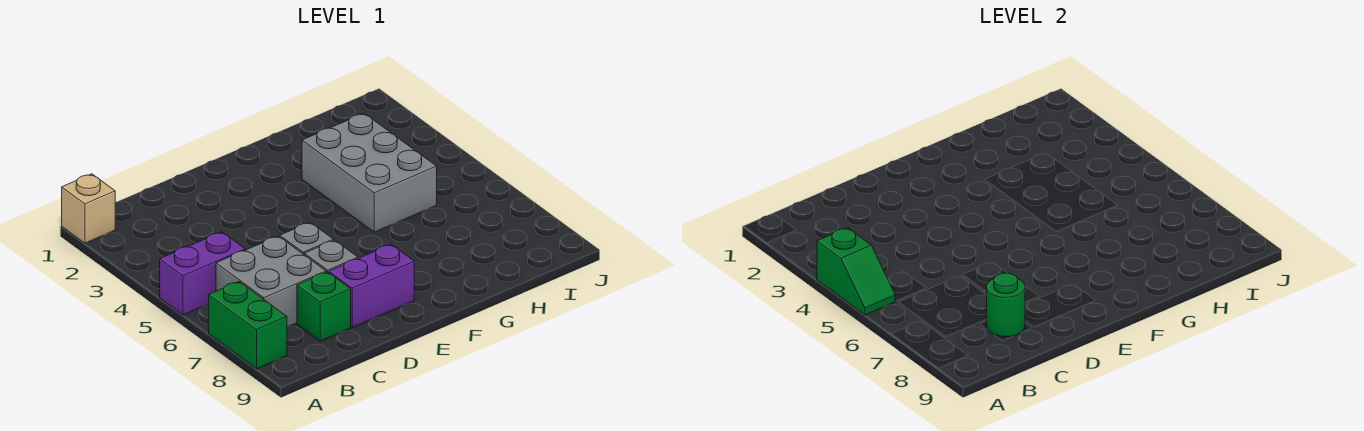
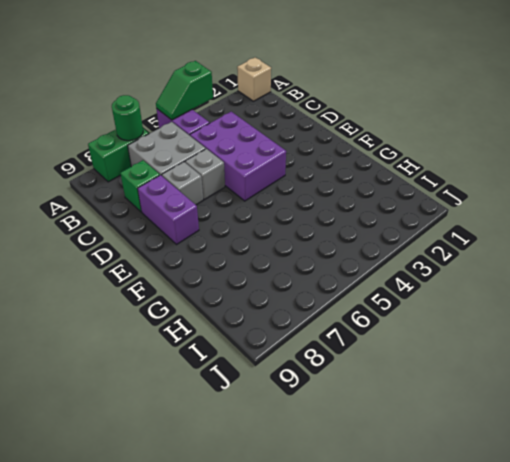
none -> purple brick C4:E5 level 1
green round brick C8 level 2 -> green round brick A7 level 2
grey brick G3:H5 level 1 -> none

